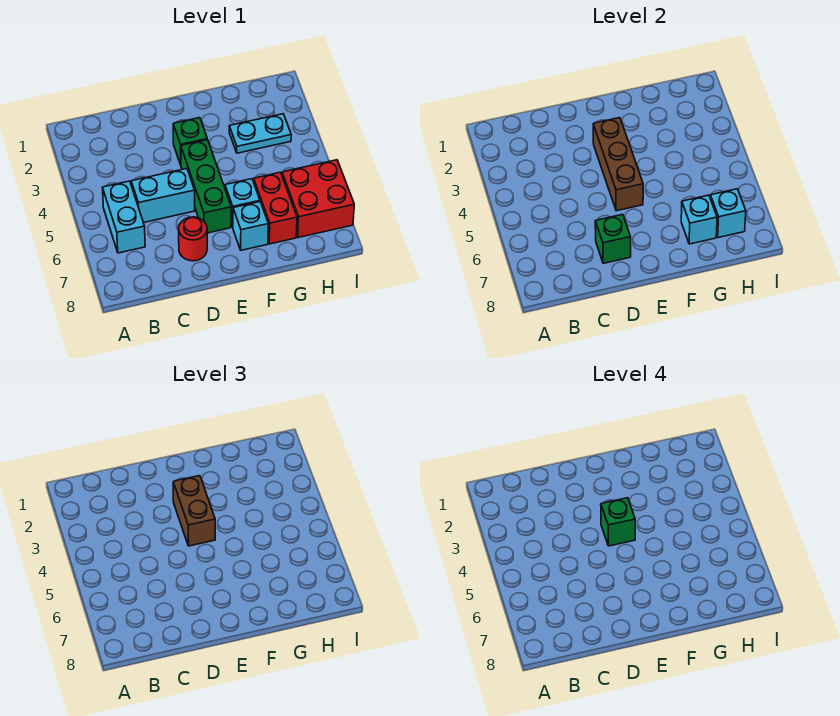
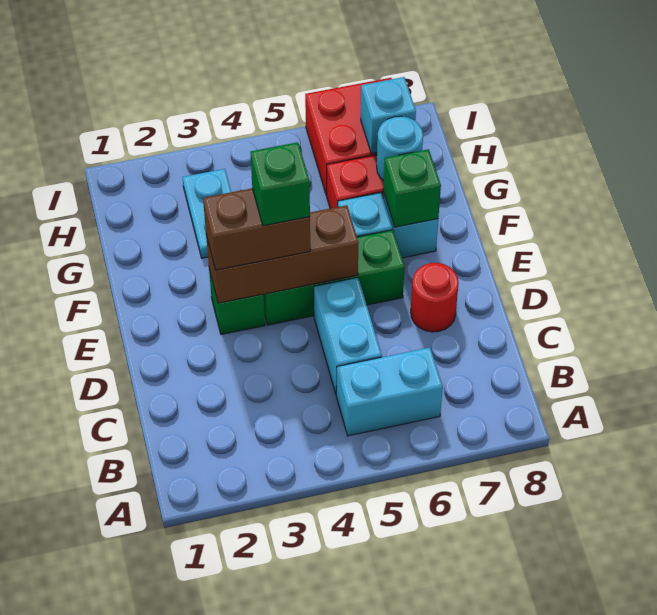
green brick D7 level 2 -> green brick F7 level 2
cyan brick G7 level 2 -> cyan round brick G7 level 2

